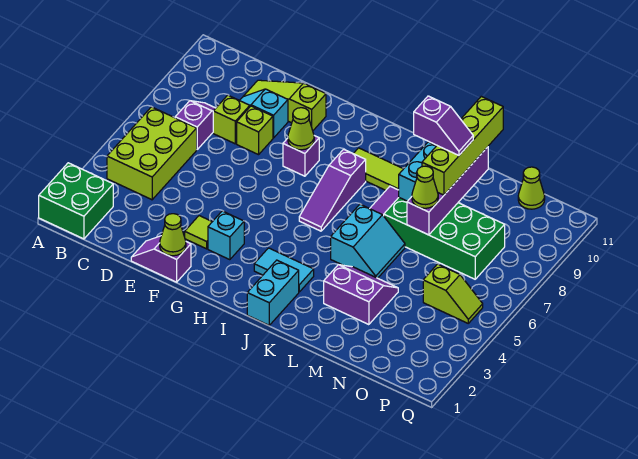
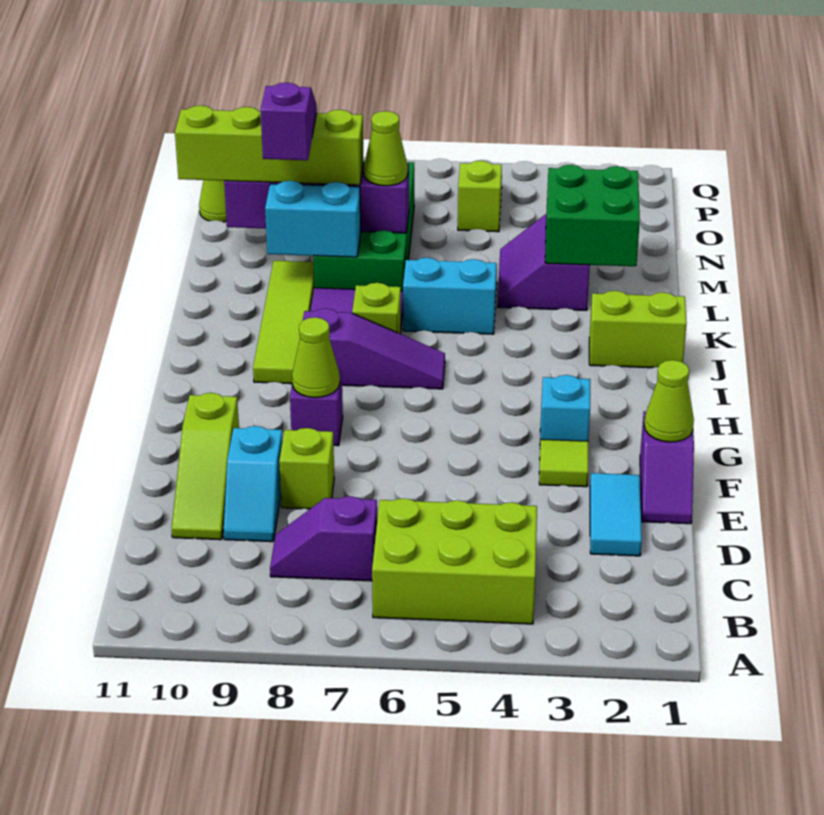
green brick A1:B2 level 1 -> green brick L2:M3 level 2
lime brick D8 level 1 -> lime brick J7 level 1
cyan tile I3:J3 level 1 -> cyan tile D2:E2 level 1
cyan brick J1:J2 level 1 -> lime brick J1:J2 level 1

